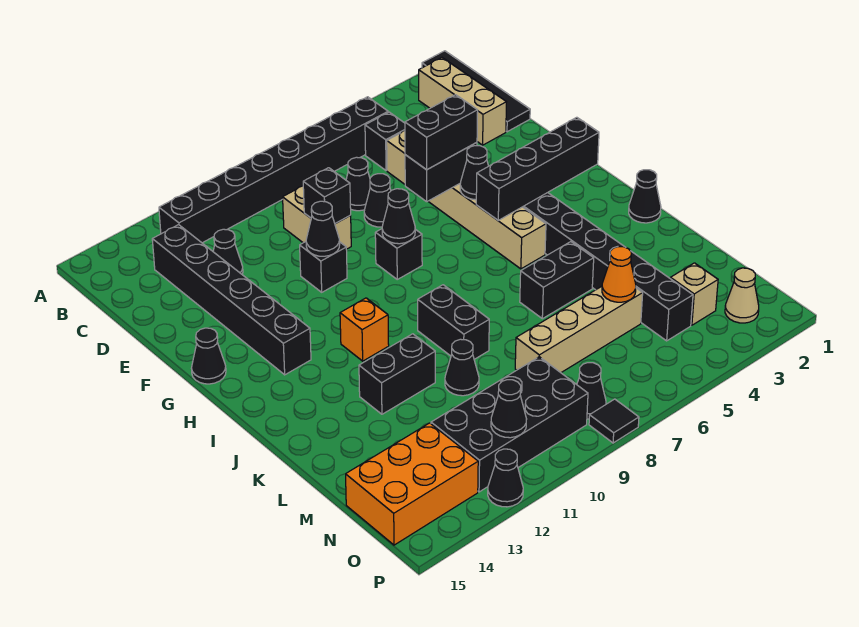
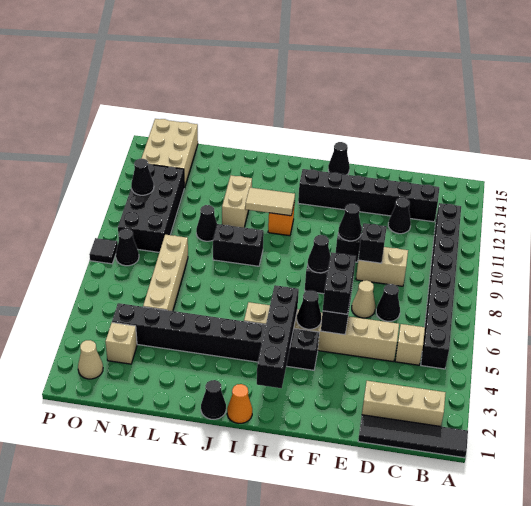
black brick C5 level 1 -> tan brick C5 level 1
black cone E7 level 1 -> tan cone E7 level 1
none -> tan tile I11:J11 level 2
black brick K5:K6 level 1 -> none
black brick K11:K12 level 1 -> tan brick K11:K12 level 1
orange cone M5 level 2 -> orange cone I1 level 1
orange brick N13:O15 level 1 -> tan brick N13:O15 level 1
black cone P12 level 1 -> none

